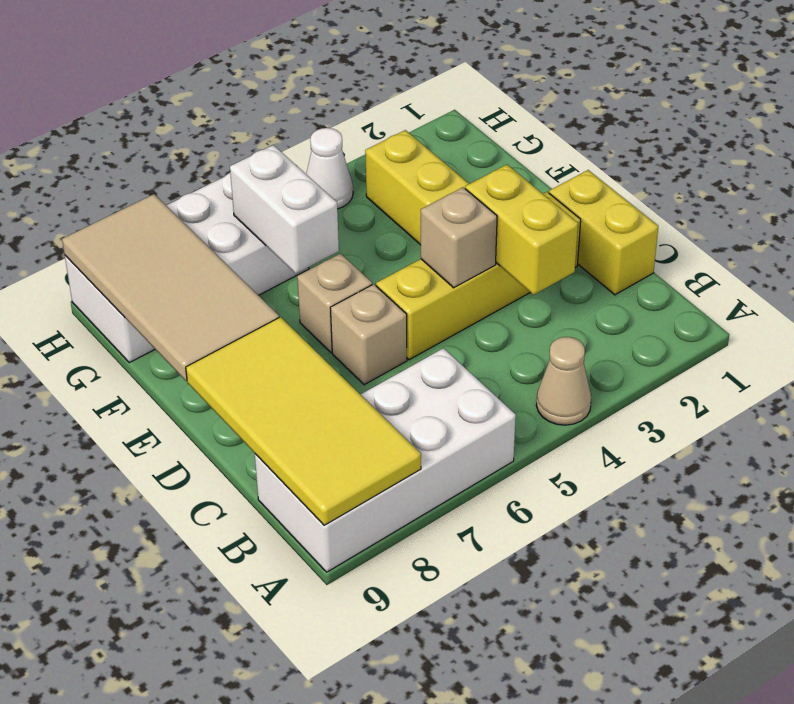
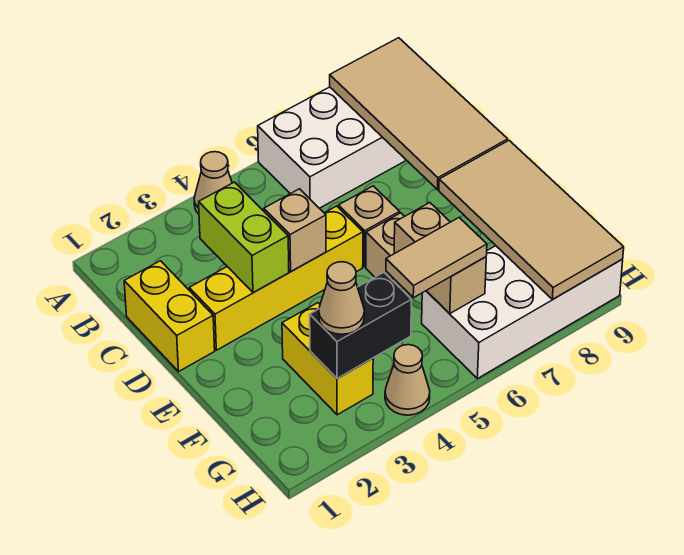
yellow tile A8:D9 level 2 -> tan tile A8:D9 level 2
yellow brick C3:D3 level 2 -> lime brick C3:D3 level 2
white brick F6:G6 level 2 -> tan brick F6:G6 level 2
none -> black brick G3:G4 level 2
none -> tan cone G3 level 3
none -> tan tile G5:G6 level 3
white cone H4 level 1 -> tan cone H4 level 1

